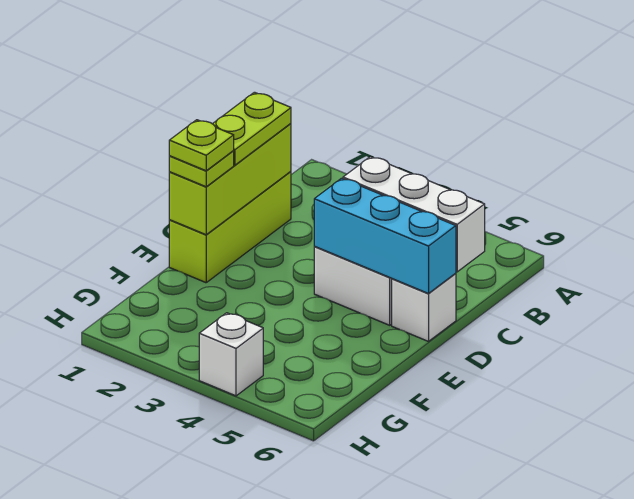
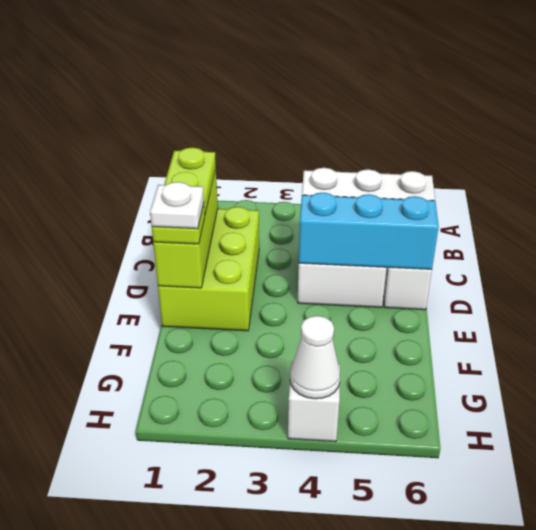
lime brick C1:E1 level 1 -> lime brick C1:E2 level 1
lime plate E1 level 4 -> white plate E1 level 4
none -> white cone H4 level 2

